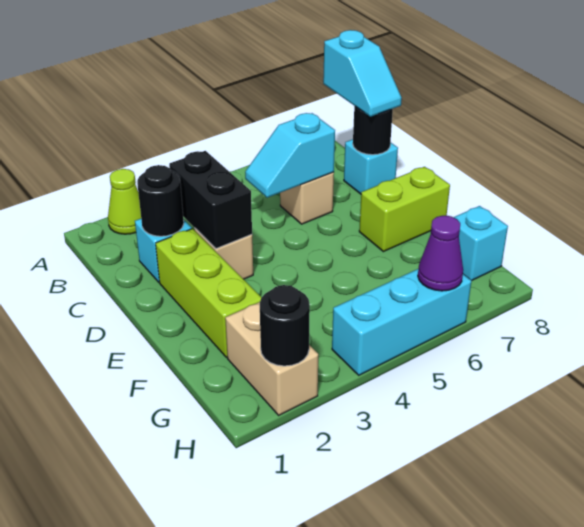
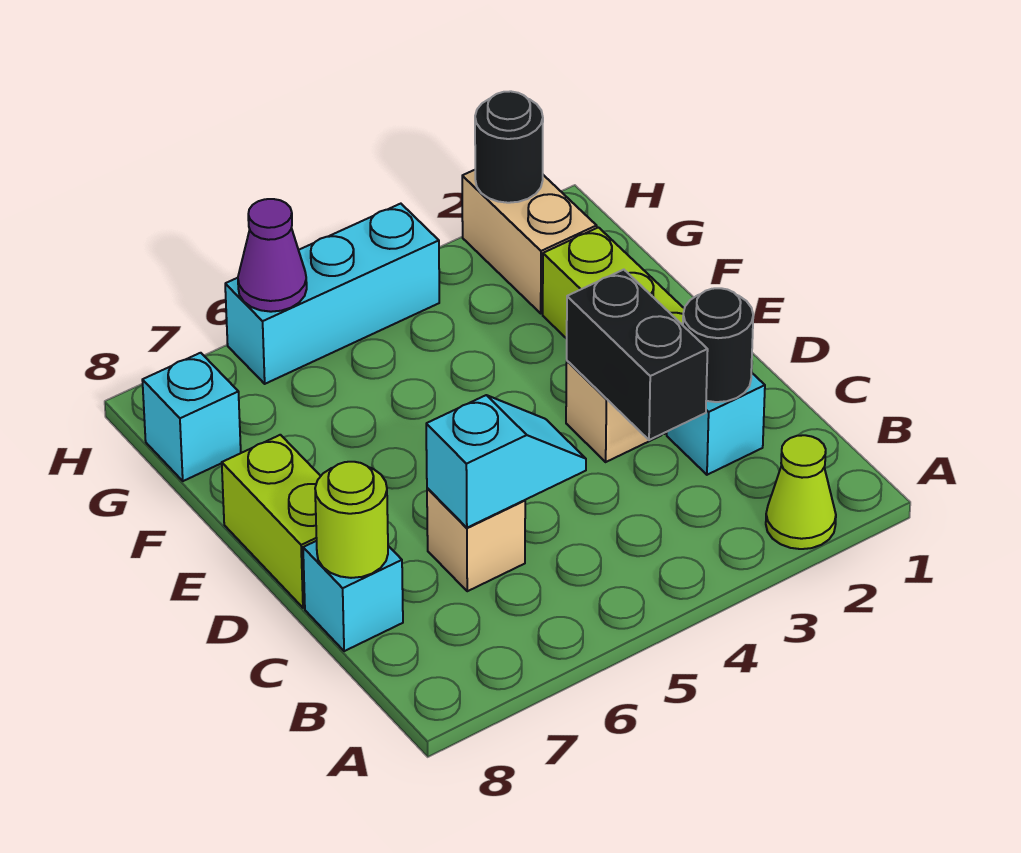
cyan slope B8:C8 level 3 top B -> none
black round brick C8 level 2 -> lime round brick C8 level 2
lime brick E7:E8 level 1 -> lime brick D8:E8 level 1

